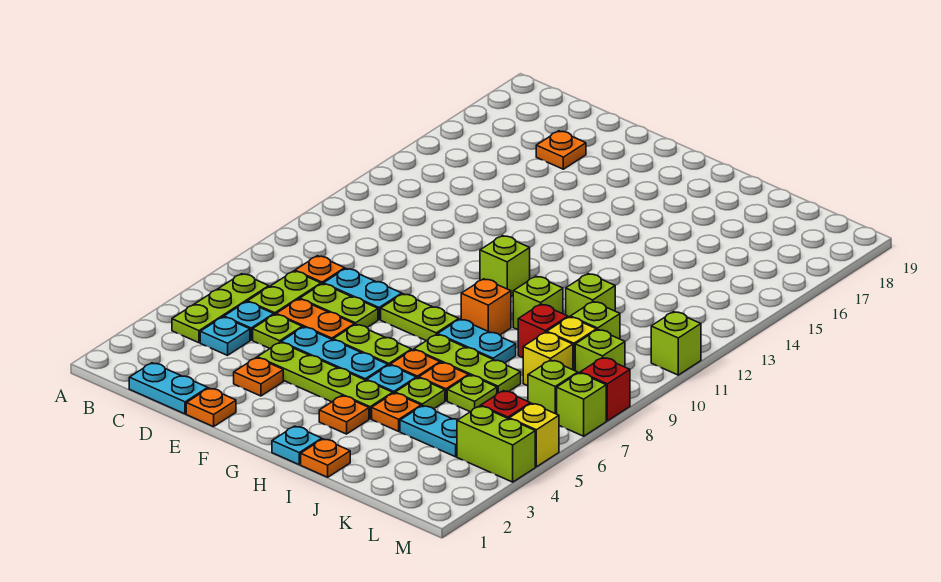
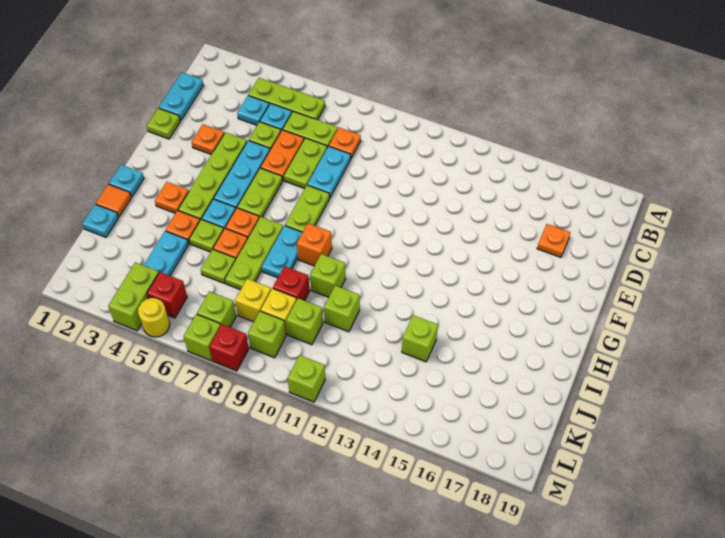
orange plate E1 level 1 -> lime plate E1 level 1
lime brick G11 level 1 -> lime brick J14 level 1
orange plate I1 level 1 -> orange tile I1 level 1
none -> cyan plate J1 level 1
yellow brick M5 level 1 -> yellow round brick M5 level 1

